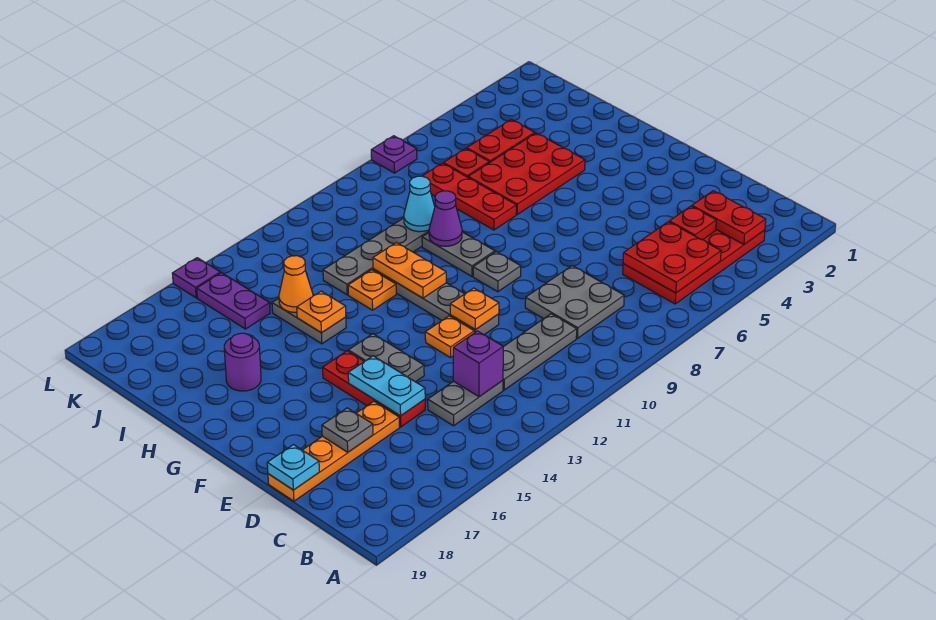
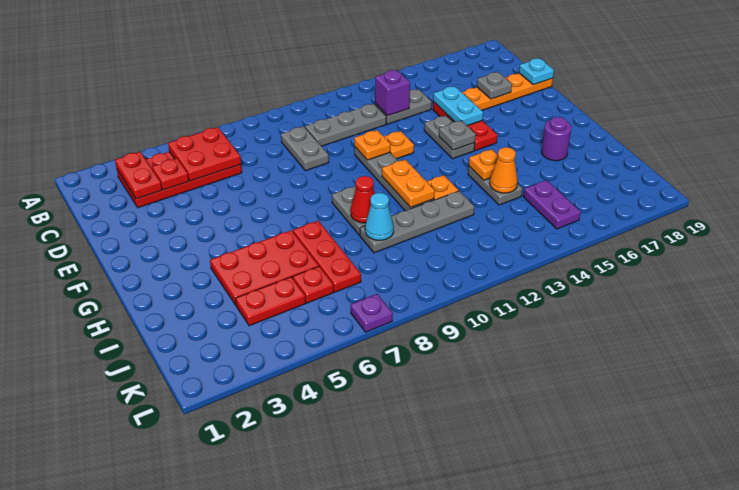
grey plate C8:D9 level 1 -> grey plate C9:D9 level 1
grey plate F9 level 1 -> grey plate F14 level 2
purple cone H9 level 2 -> red cone H9 level 2
purple plate L15 level 1 -> none

